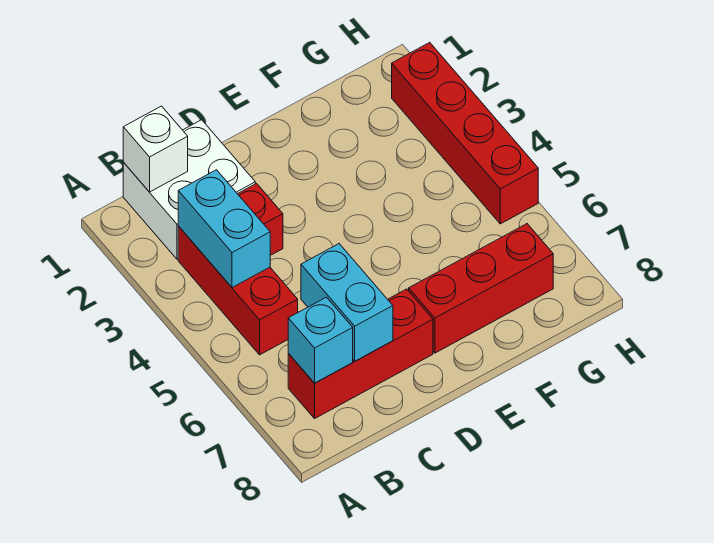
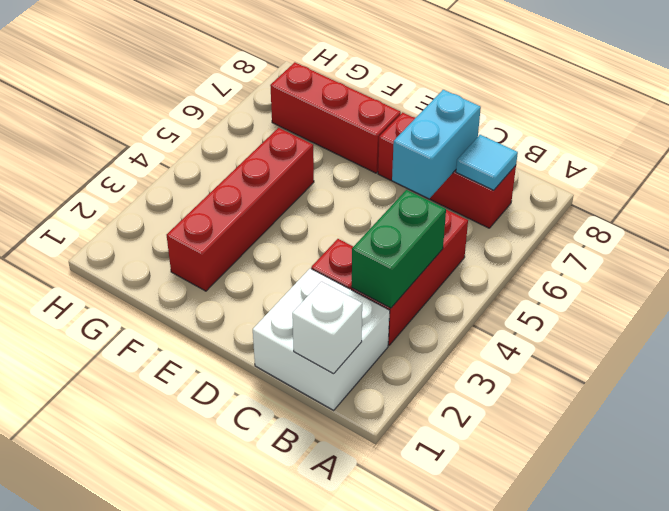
cyan brick B3:B4 level 2 -> green brick B3:B4 level 2
cyan brick B7 level 2 -> cyan tile B7 level 2
red brick H2:H5 level 1 -> red brick F2:F5 level 1

